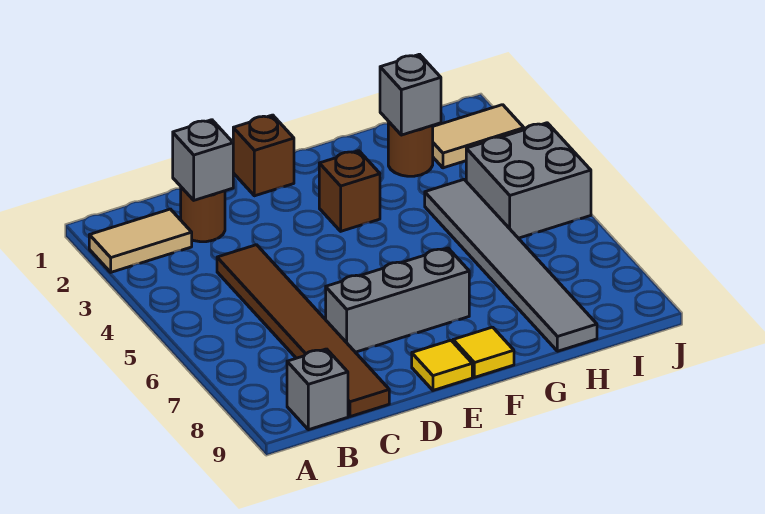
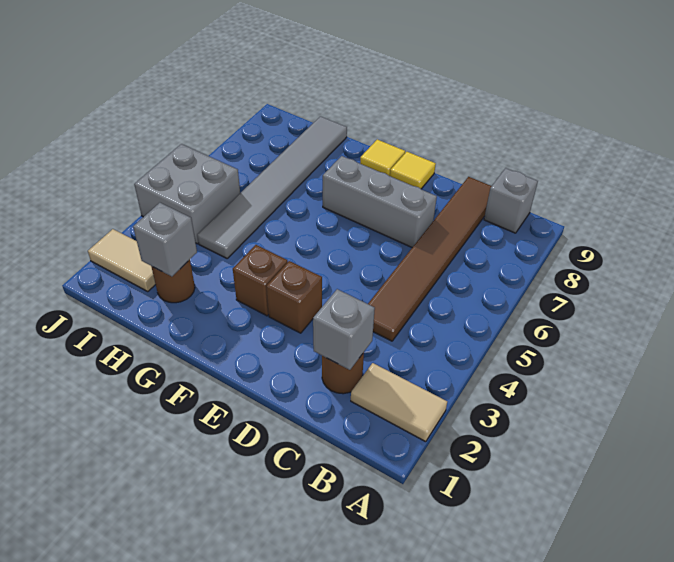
brown brick E1 level 1 -> brown brick E3 level 1

